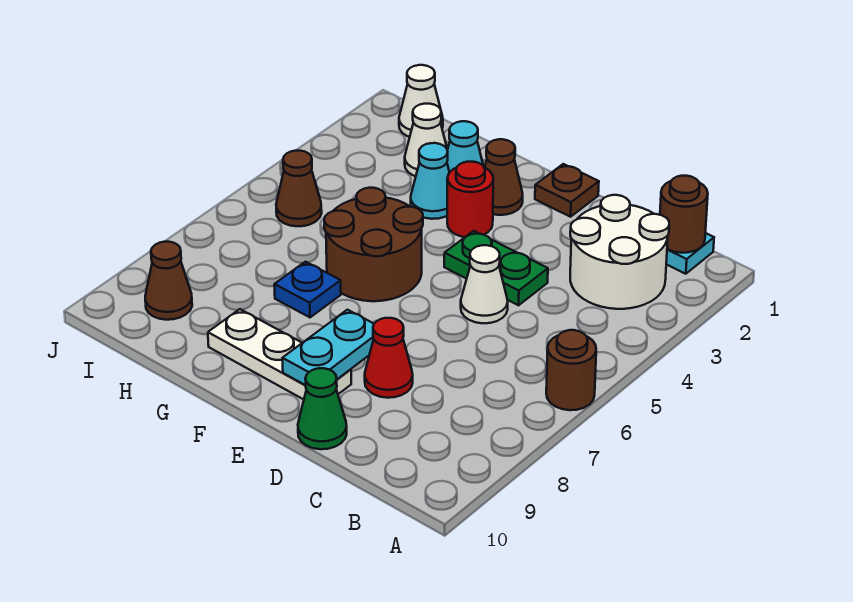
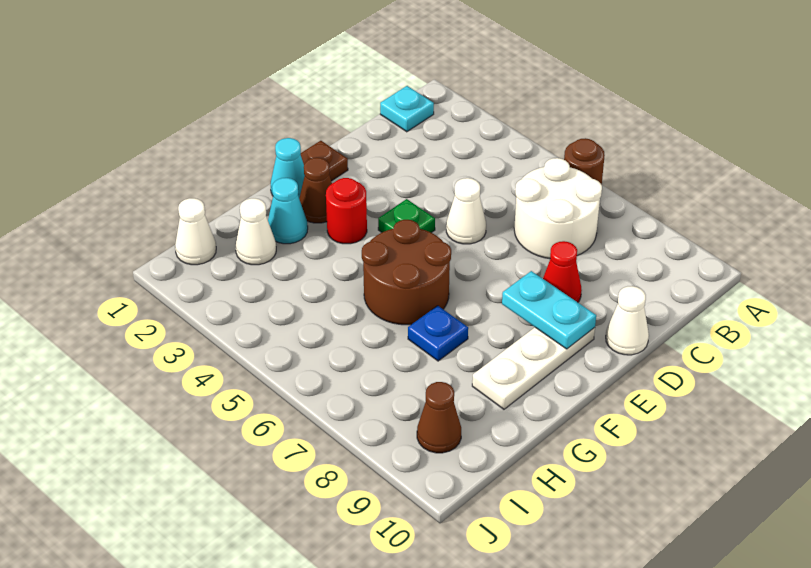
brown round brick B1 level 2 -> none
white round brick B2:C3 level 1 -> white round brick B6:C7 level 1
green plate D4:E4 level 1 -> green plate E4 level 1
green cone D10 level 1 -> white cone D10 level 1
cyan cone G3 level 1 -> cyan cone F1 level 1
brown cone I5 level 1 -> none

